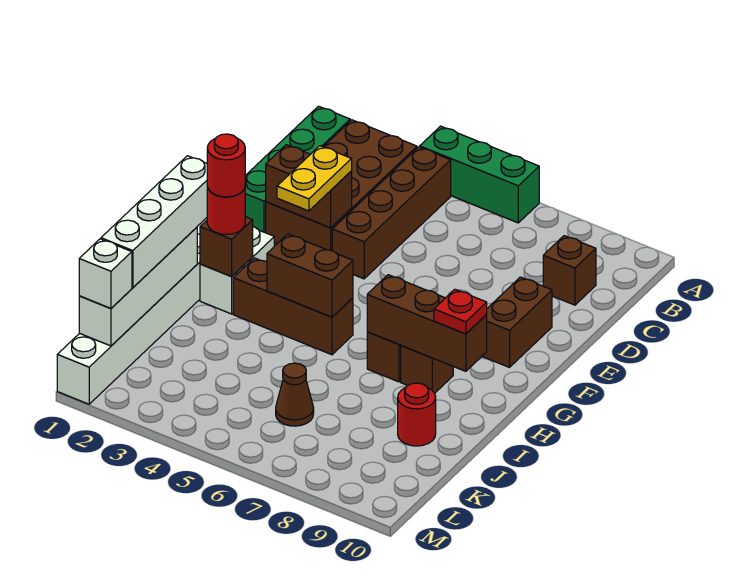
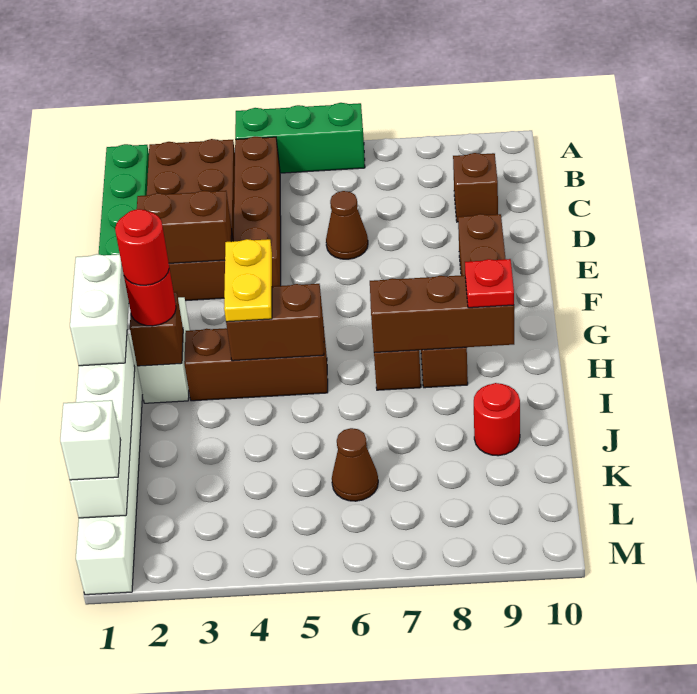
none -> brown cone D6 level 1
yellow plate E3:F3 level 3 -> yellow plate G4:H4 level 3
white brick H1:K1 level 3 -> white brick H1:I1 level 3

